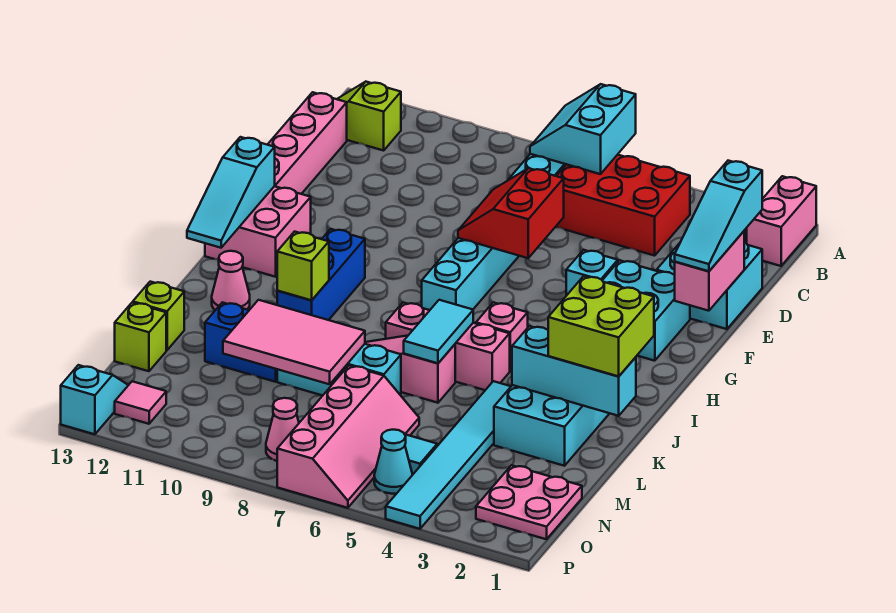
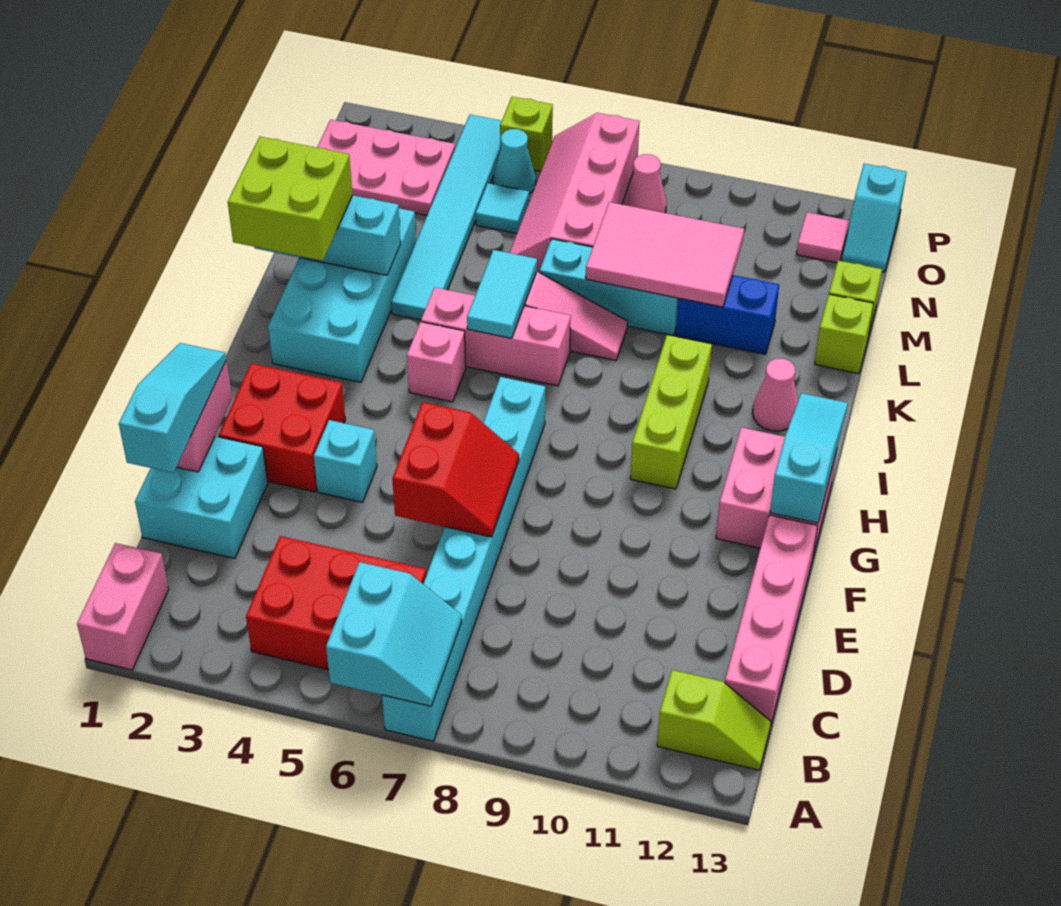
cyan brick F2:G3 level 1 -> red brick F2:G3 level 1
blue brick H10:J10 level 1 -> lime brick H10:J10 level 1
lime brick J10 level 2 -> lime brick P5 level 1
pink plate N1:O2 level 1 -> pink plate N1:O3 level 1

